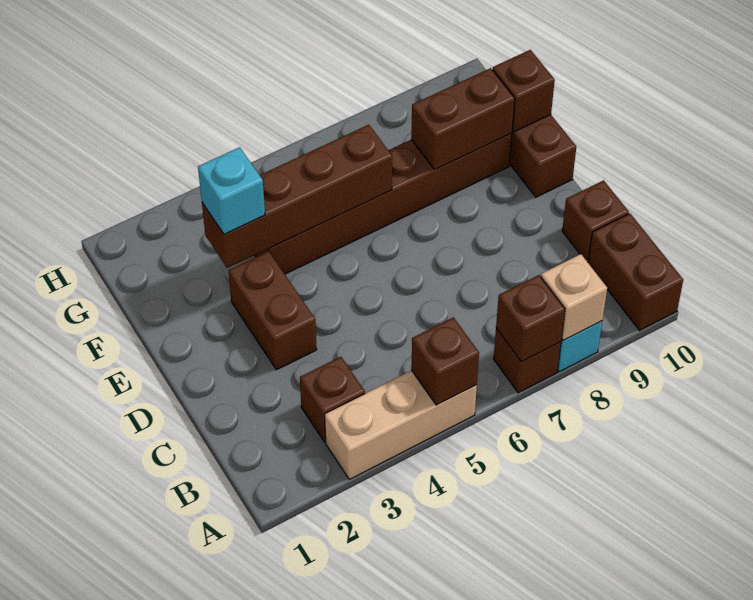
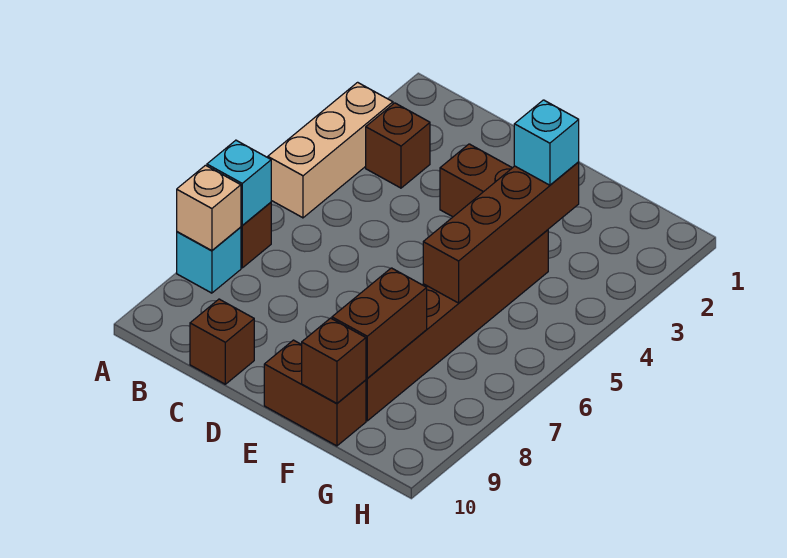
brown brick A5 level 2 -> none
brown brick A7 level 2 -> cyan brick A7 level 2
brown brick A10:B10 level 1 -> none

